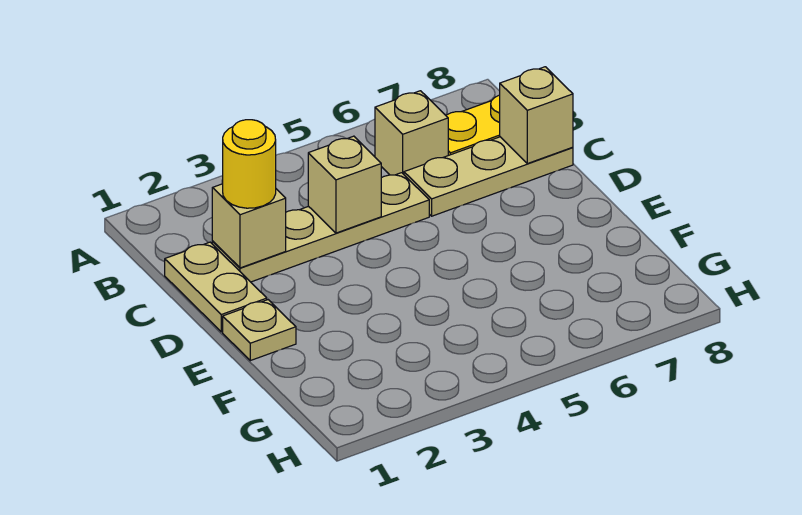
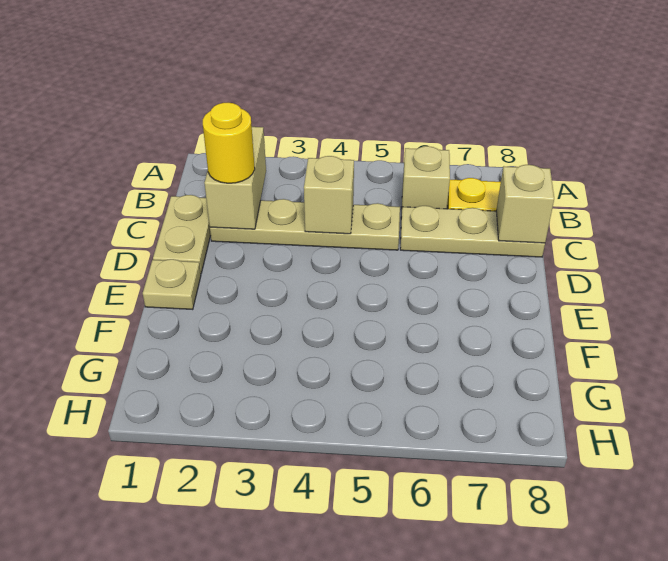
tan brick C2 level 2 -> tan brick B2:C2 level 2

